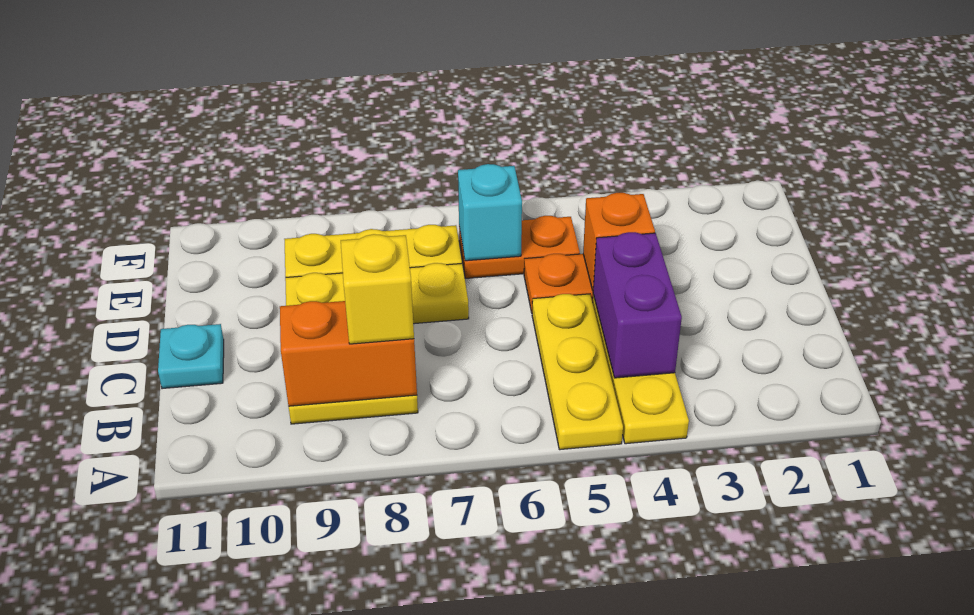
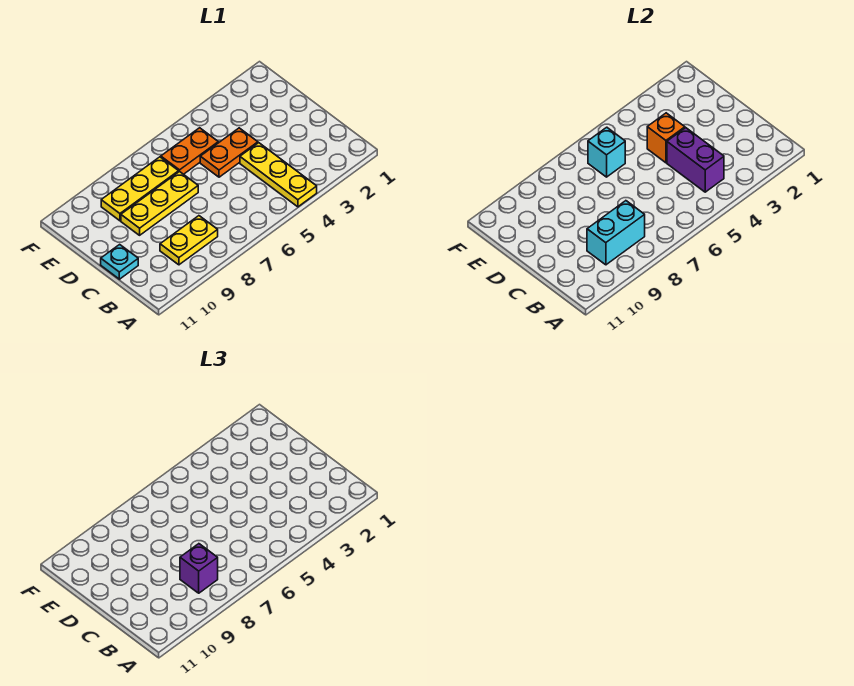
yellow plate A5:C5 level 1 -> none
orange brick B8:B9 level 2 -> cyan brick B8:B9 level 2
yellow brick B8 level 3 -> purple brick B8 level 3

